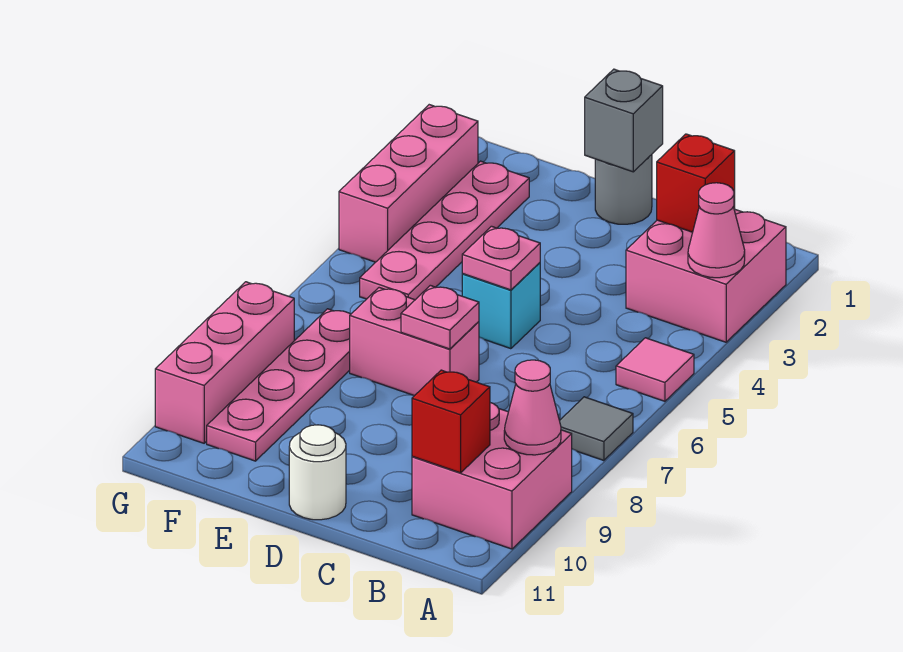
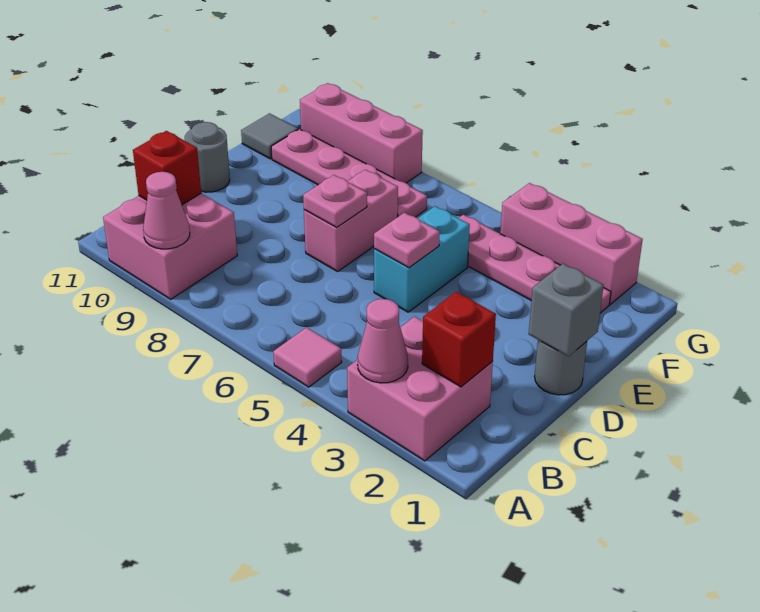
grey tile A7 level 1 -> grey tile F11 level 1
cyan brick D5 level 1 -> cyan brick D5:E5 level 1
white round brick D11 level 1 -> grey round brick D11 level 1

